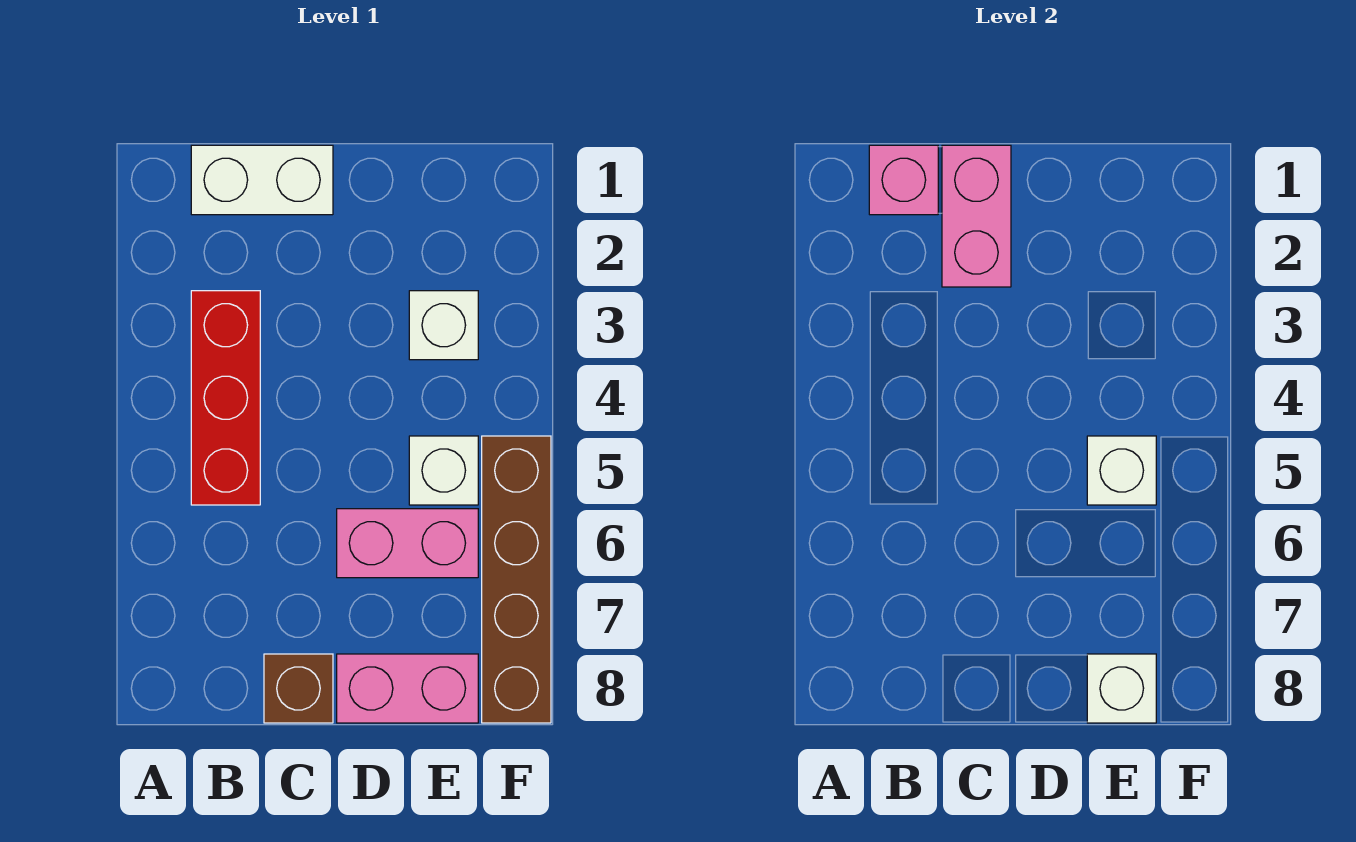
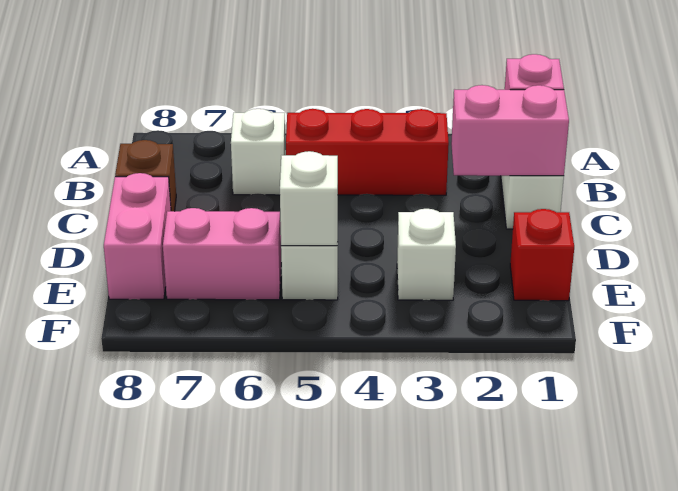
pink brick D6:E6 level 1 -> pink brick E6:E7 level 1
none -> red brick E1 level 1
white brick E8 level 2 -> white brick B6 level 1
brown brick F5:F8 level 1 -> none

